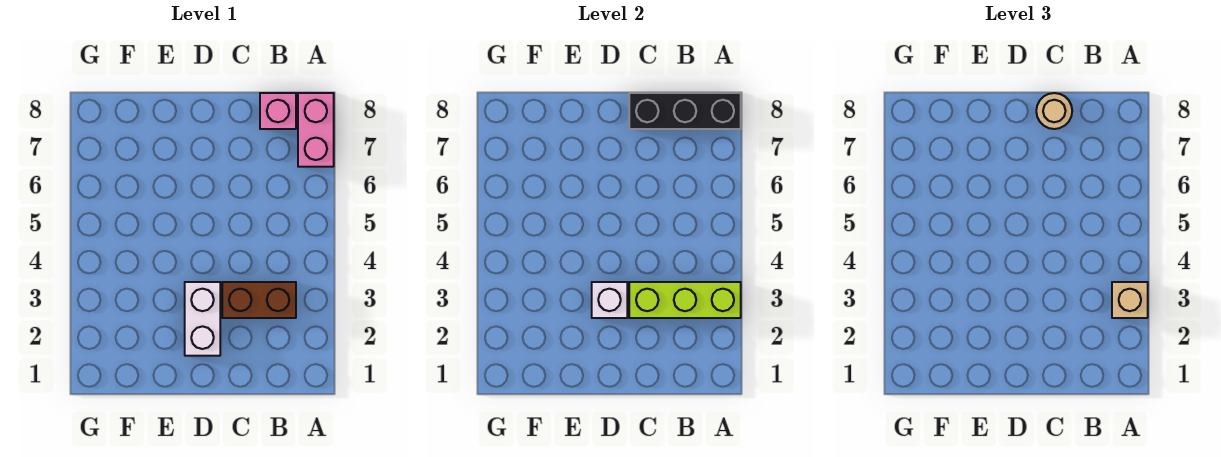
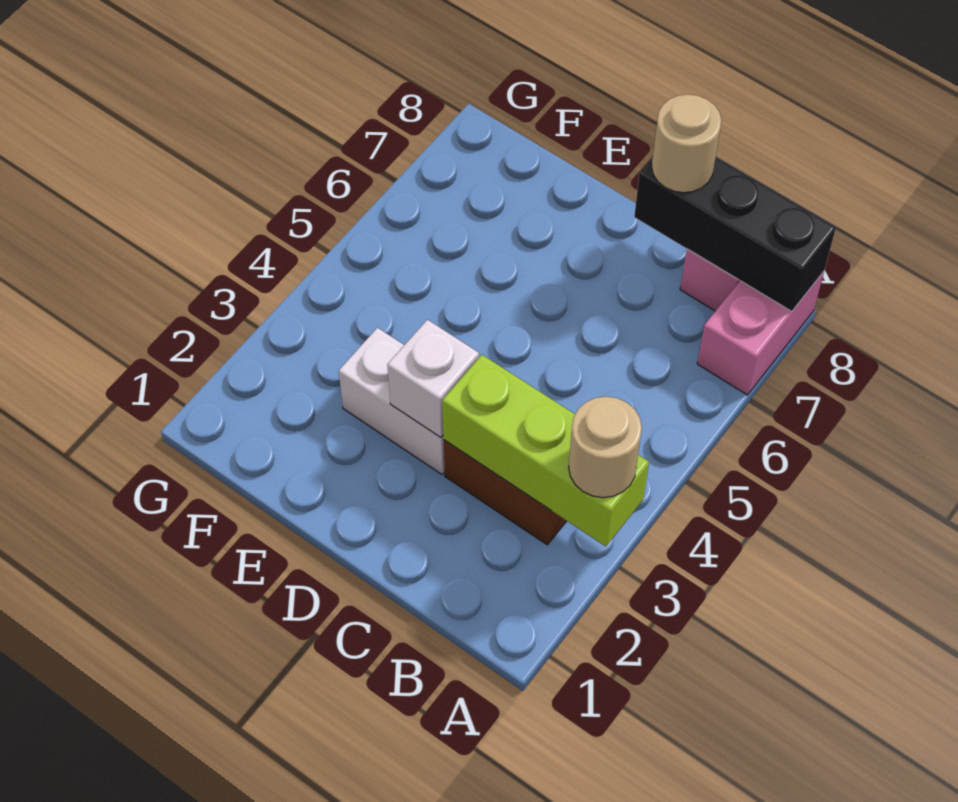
tan brick A3 level 3 -> tan round brick A3 level 3
white brick D2:D3 level 1 -> white brick D3:E3 level 1

